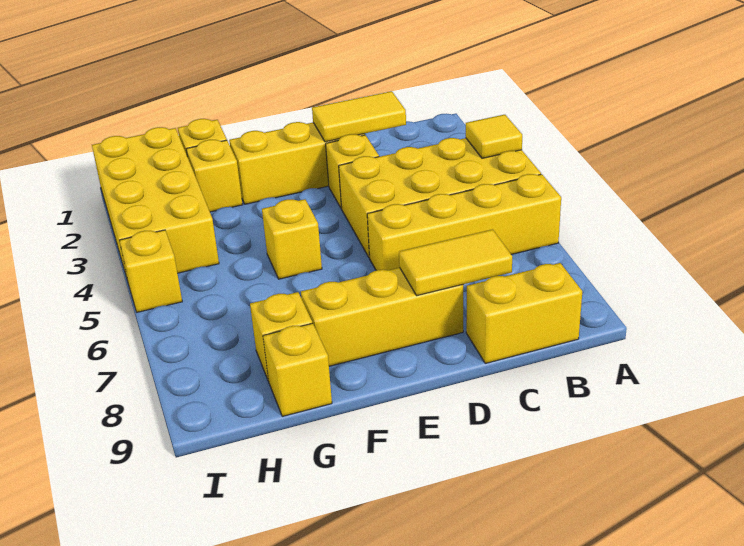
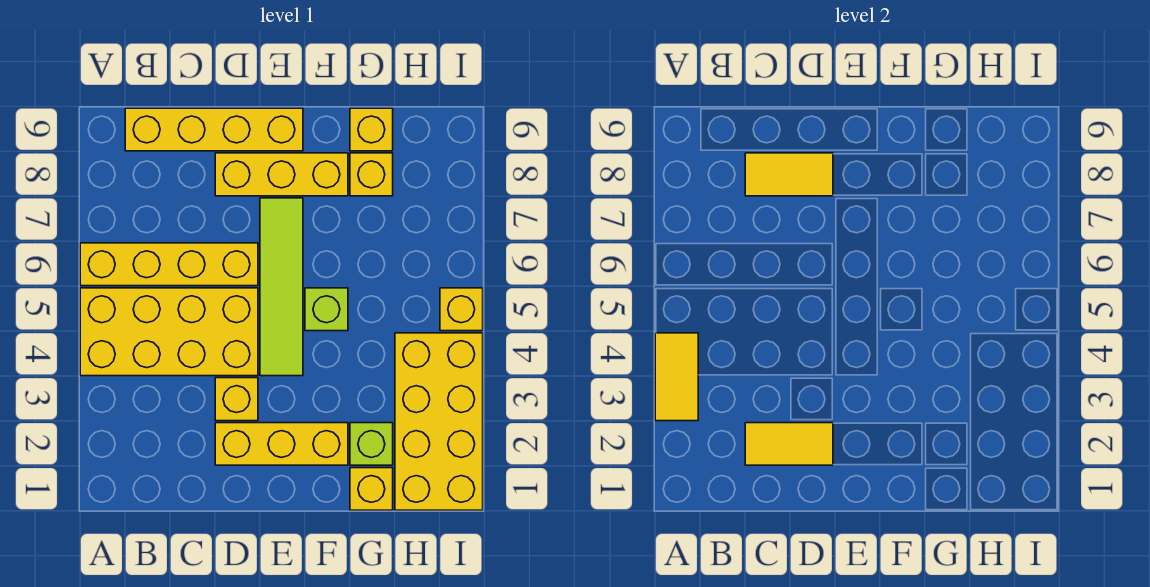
yellow tile A4 level 2 -> yellow tile A3:A4 level 2
yellow brick B9:C9 level 1 -> yellow brick B9:E9 level 1
none -> lime tile E4:E7 level 1
yellow brick F5 level 1 -> lime brick F5 level 1
yellow brick G2 level 1 -> lime brick G2 level 1

